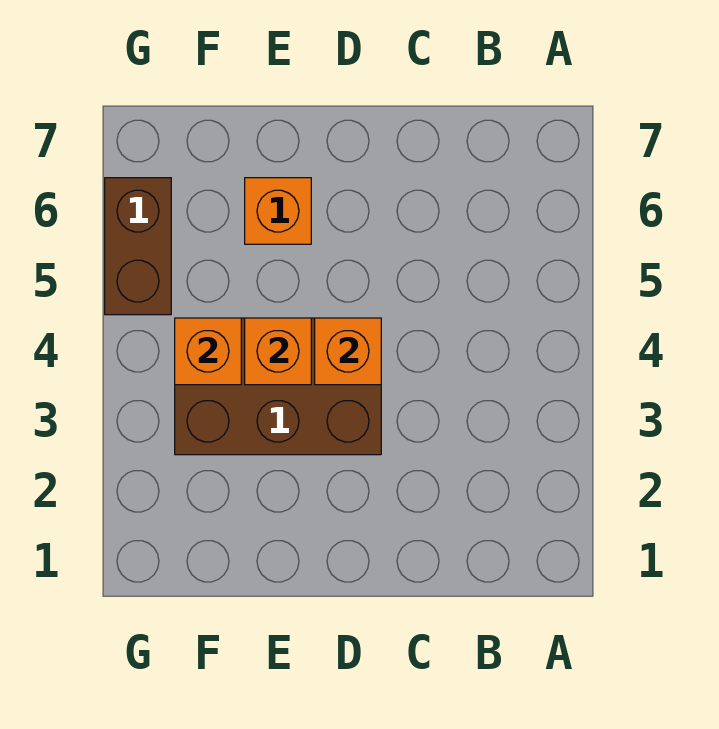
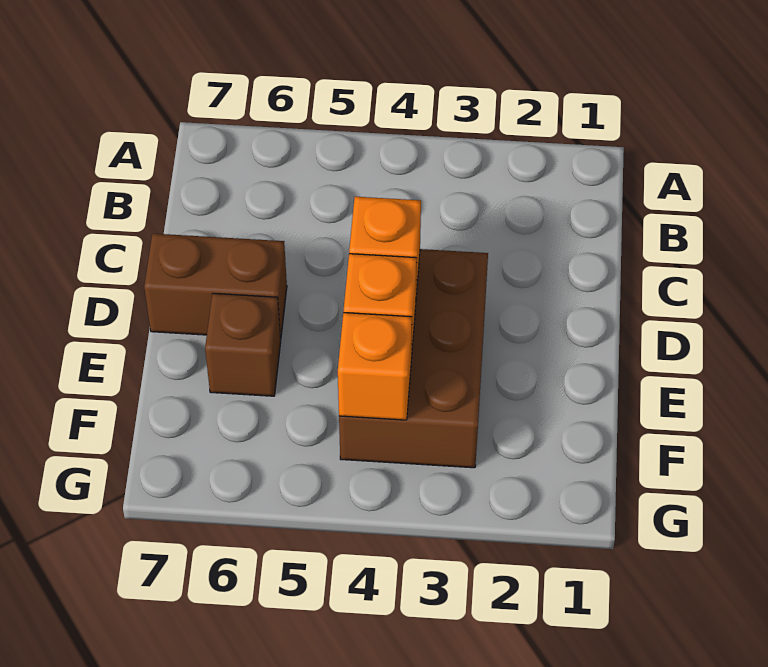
orange brick E6 level 1 -> brown brick E6 level 1
brown brick G5:G6 level 1 -> brown brick D6:D7 level 1

